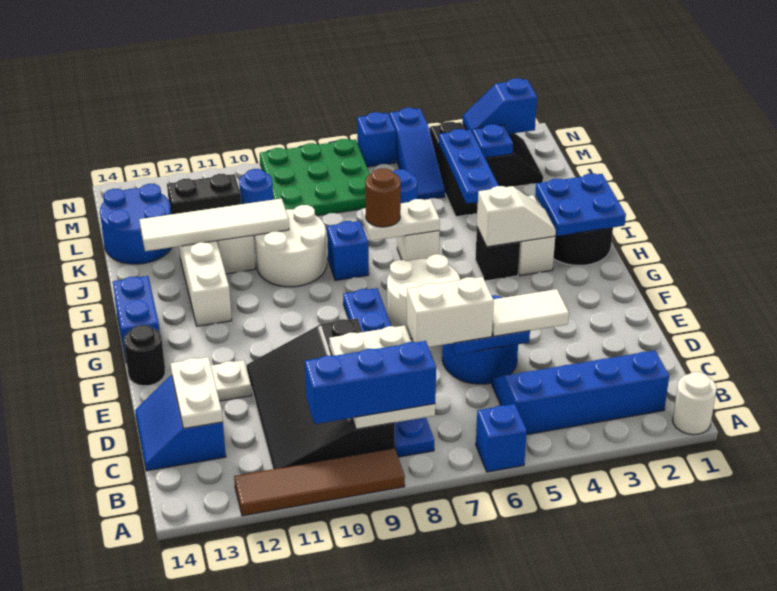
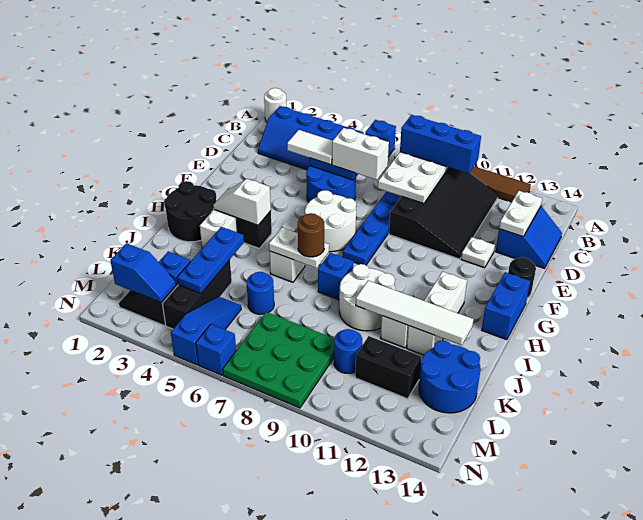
blue plate H1:I2 level 2 -> none

